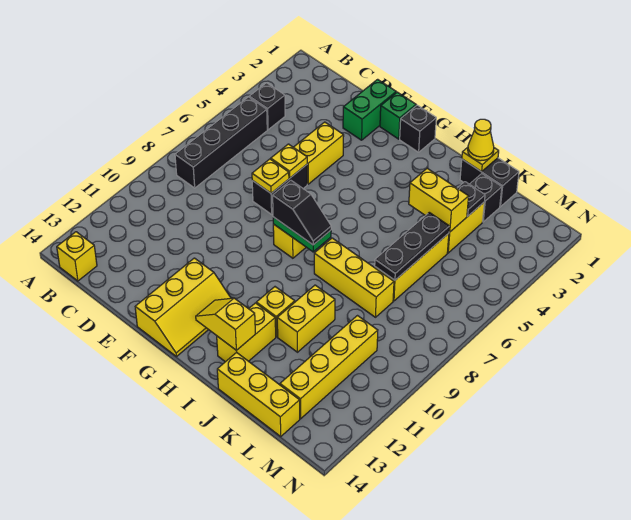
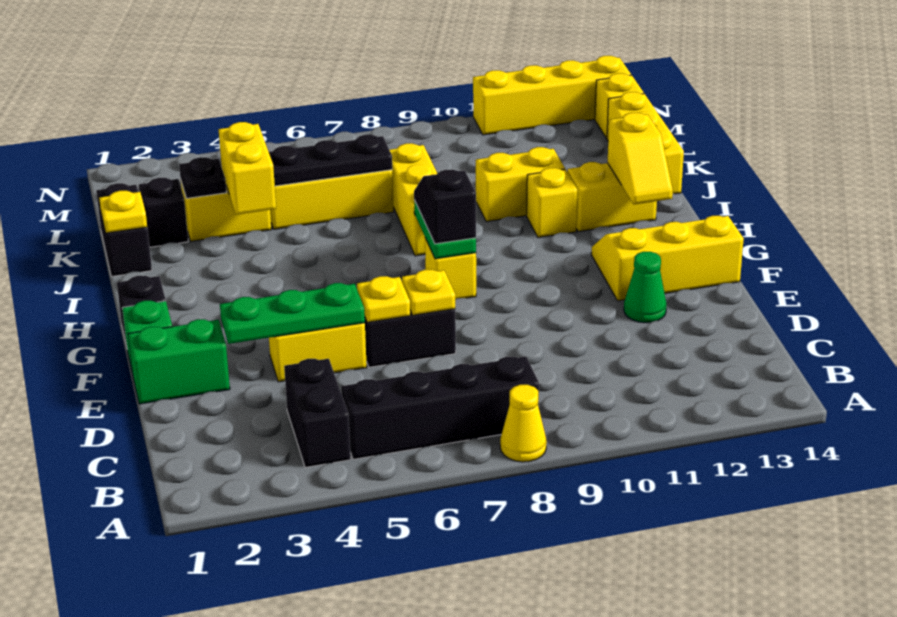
black brick B4 level 1 -> black brick B4:C4 level 1
yellow brick B14 level 1 -> yellow brick M14 level 1
none -> green plate E3:E5 level 2
none -> green cone E12 level 1
yellow cone J1 level 3 -> yellow cone A8 level 1
yellow brick L10:L13 level 1 -> yellow brick N11:N14 level 1

